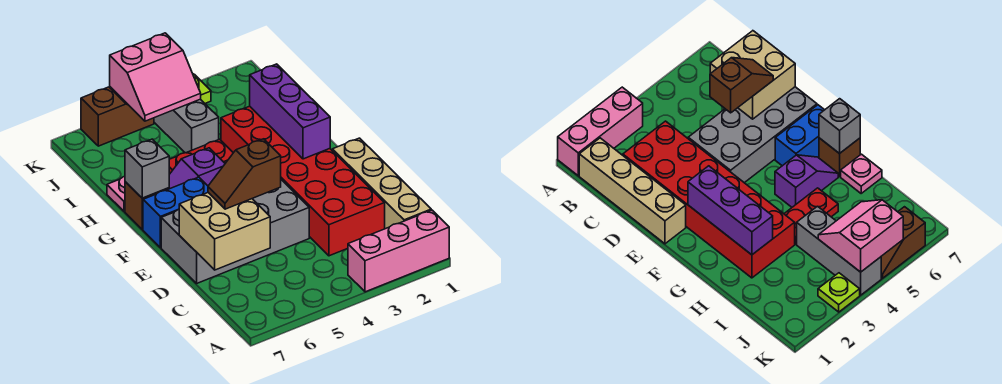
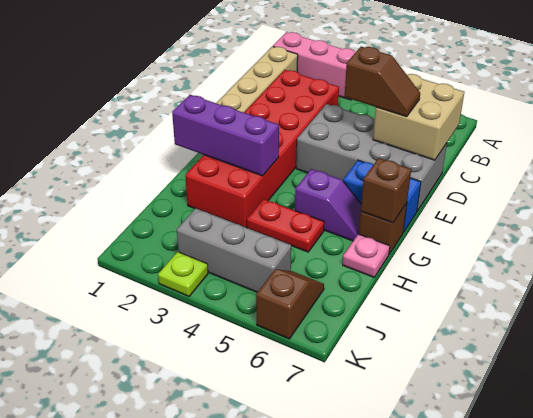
purple brick F2:H2 level 2 -> purple brick G1:G3 level 2
grey brick G7 level 2 -> brown brick G7 level 2
grey brick I4:K4 level 1 -> grey brick J3:J5 level 1
pink slope J4:K5 level 2 top K -> none
brown slope K5:K6 level 1 top 6 -> brown slope J6:K6 level 1 top K

